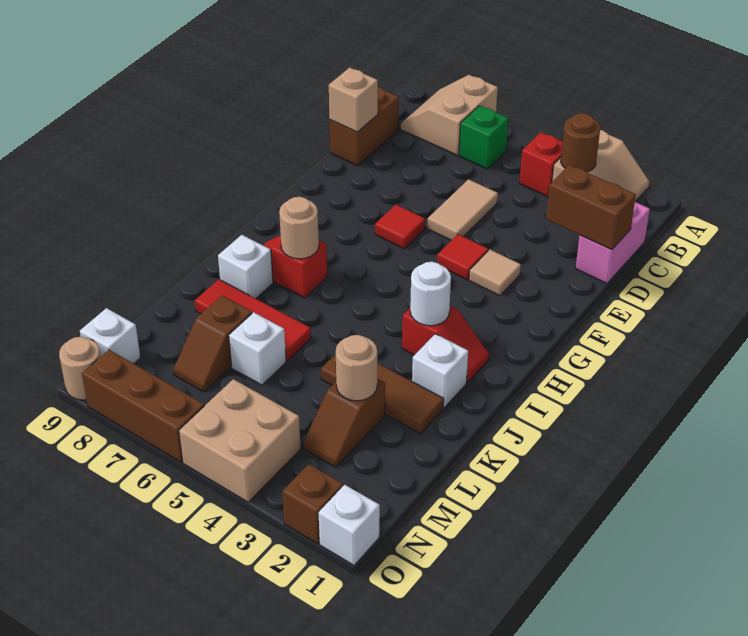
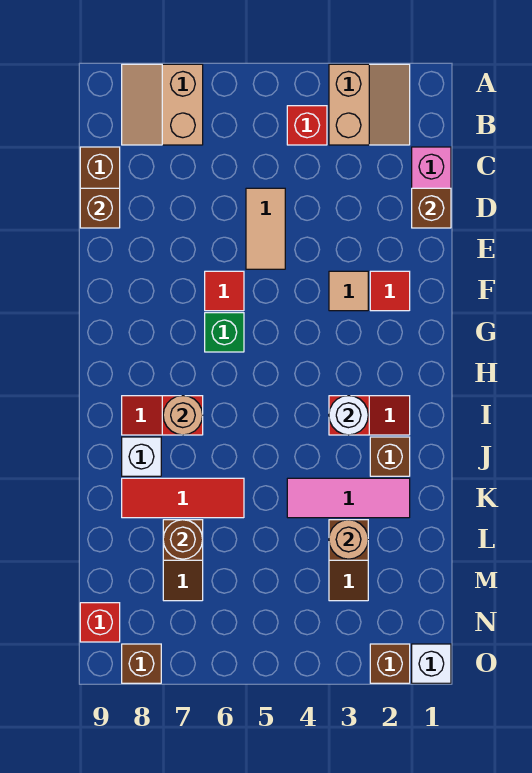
brown round brick B3 level 2 -> brown round brick L7 level 2
green brick B6 level 1 -> green brick G6 level 1
brown brick D1:D2 level 2 -> brown brick D1 level 2
tan brick D9 level 2 -> brown brick D9 level 2
red tile F4 level 1 -> red tile F2 level 1
white brick J2 level 1 -> brown brick J2 level 1
brown tile K2:K4 level 1 -> pink tile K2:K4 level 1
white brick L6 level 1 -> none
tan brick N4:O5 level 1 -> none
white brick N9 level 1 -> red brick N9 level 1
brown brick O6:O8 level 1 -> brown brick O8 level 1
tan round brick O9 level 1 -> none

